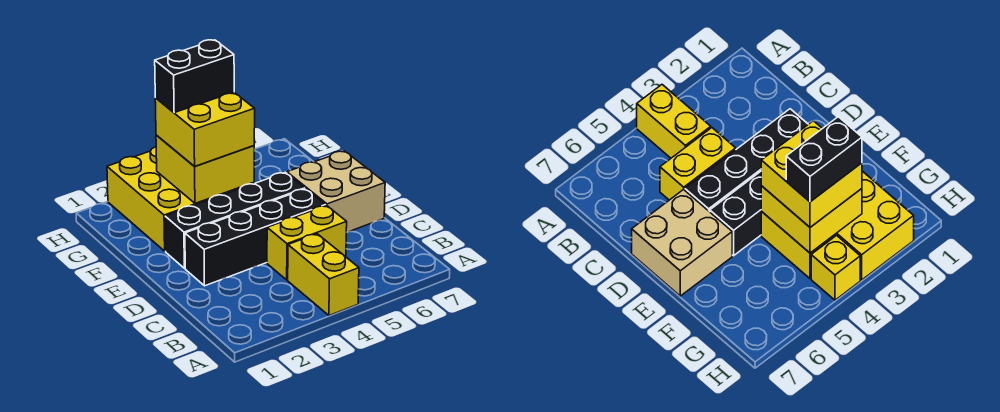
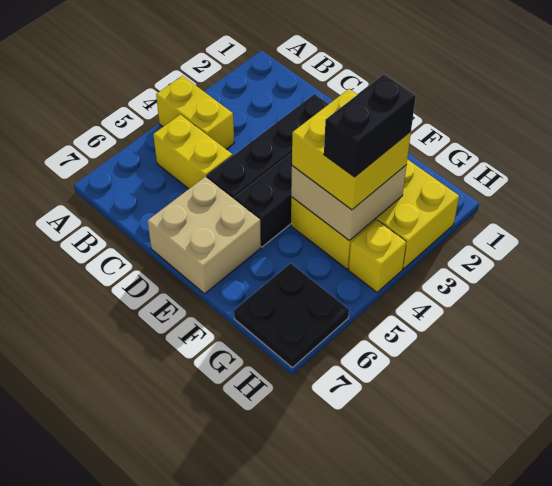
yellow brick C4:C5 level 1 -> yellow brick B5:C5 level 1
yellow brick F3:G4 level 2 -> tan brick F3:G4 level 2
none -> black plate G6:H7 level 1

